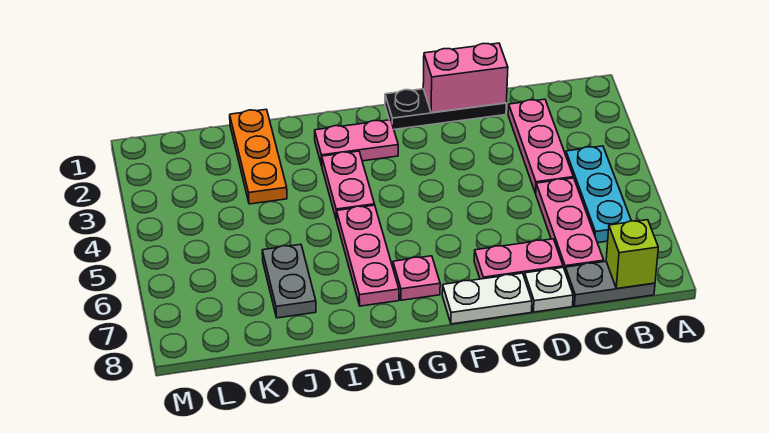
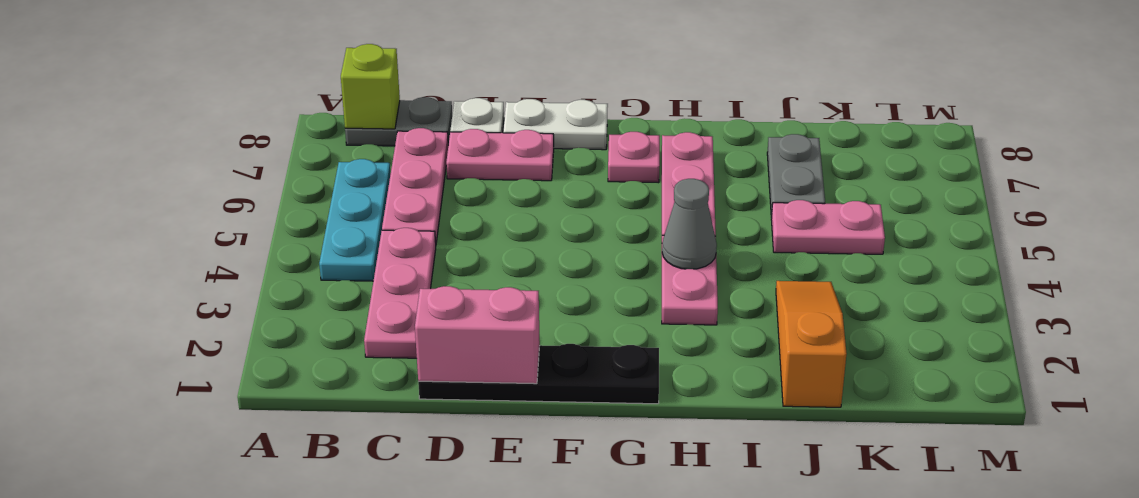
black plate D1:F1 level 1 -> black plate D1:G1 level 1
pink plate G2:H2 level 1 -> pink plate J5:K5 level 1
none -> grey cone H4 level 2
orange plate J1:J3 level 1 -> orange slope J1:J3 level 1 top 1

